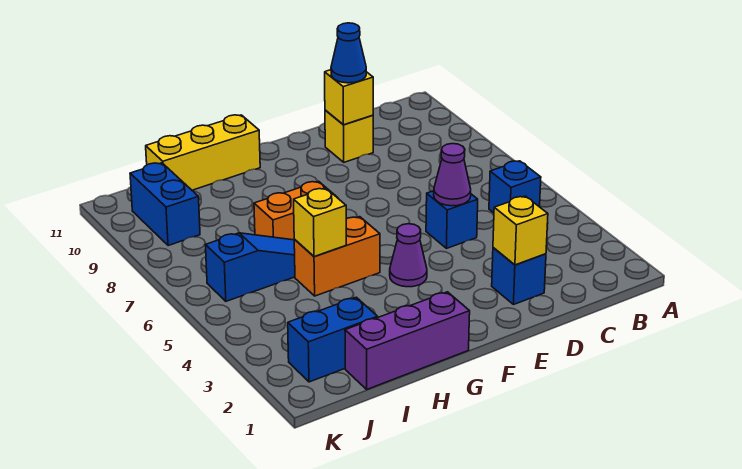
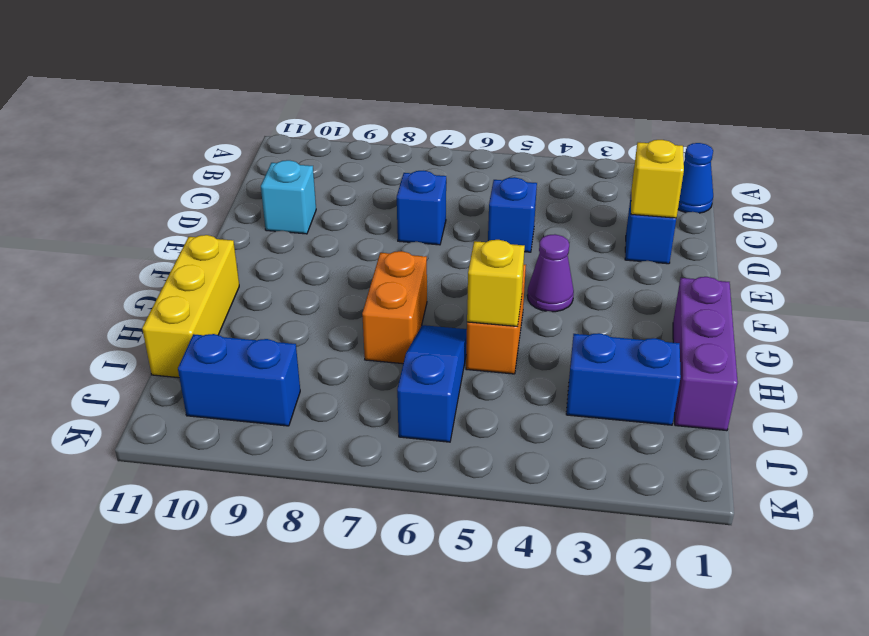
blue brick B5 level 1 -> blue brick D7 level 1
purple cone D5 level 2 -> none
yellow brick D10 level 1 -> cyan brick D10 level 1
yellow brick D10 level 2 -> none
blue cone D10 level 3 -> blue cone B1 level 1
blue brick I2:J2 level 1 -> blue brick I2:I3 level 1

